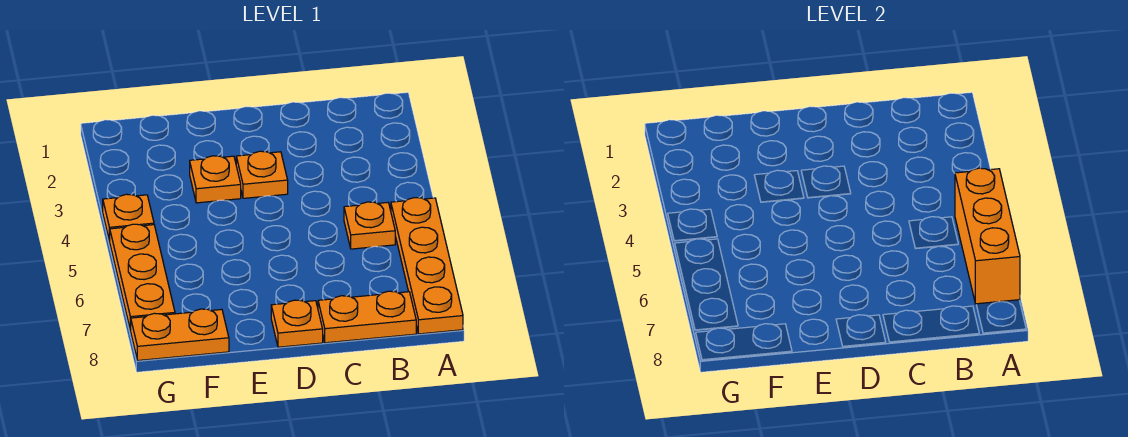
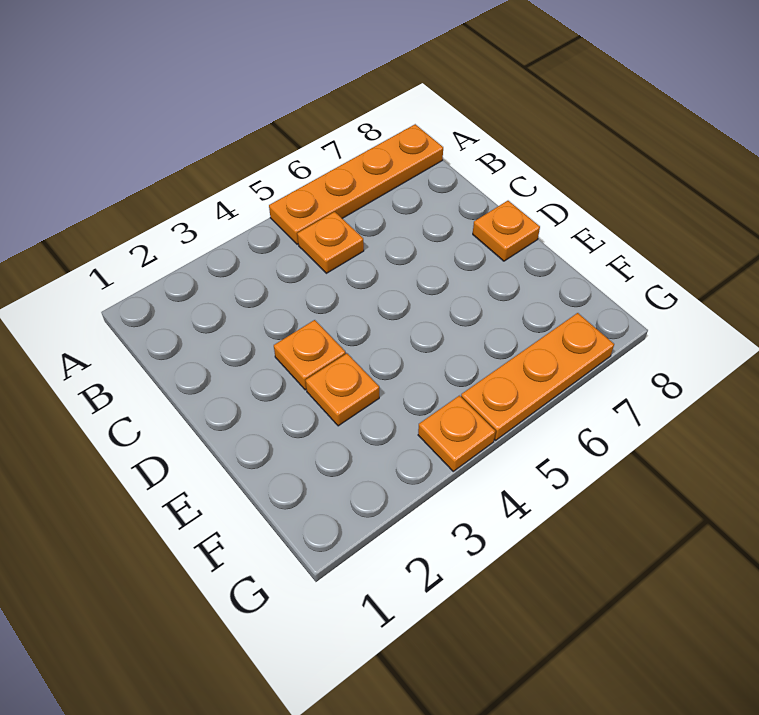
orange brick A5:A7 level 2 -> none
orange plate B8:C8 level 1 -> none
orange plate F8:G8 level 1 -> none

